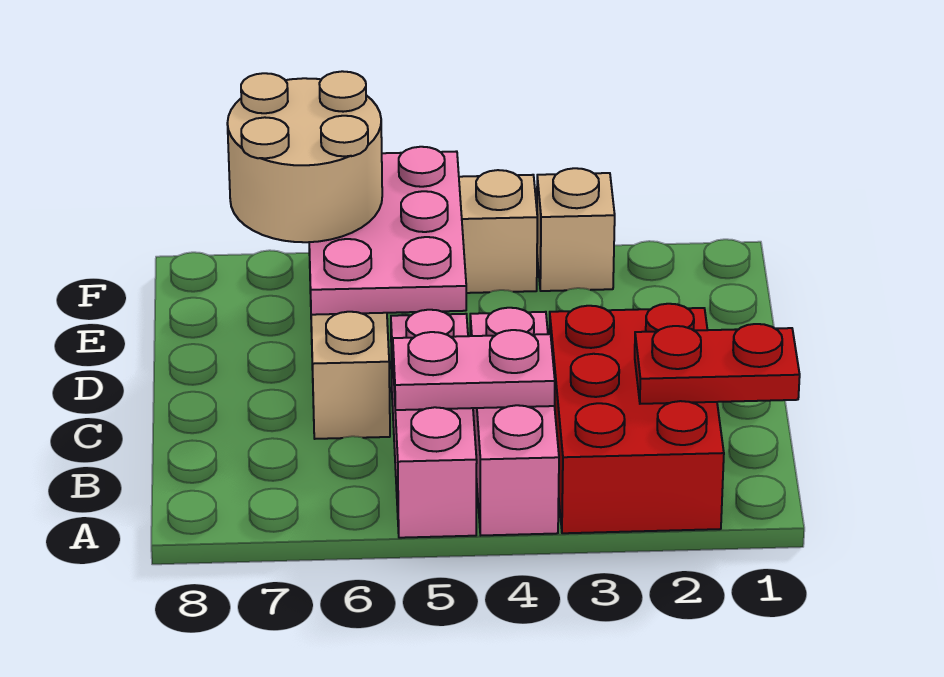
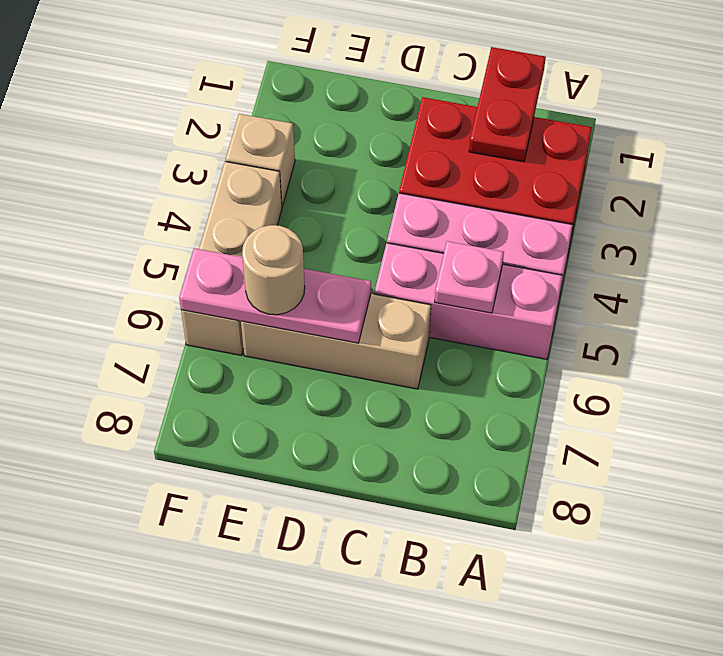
pink plate B4:B5 level 2 -> pink plate B5 level 2
pink plate D5:F6 level 2 -> pink plate D6:F6 level 2
tan round brick E6:F7 level 3 -> tan round brick E6 level 3

